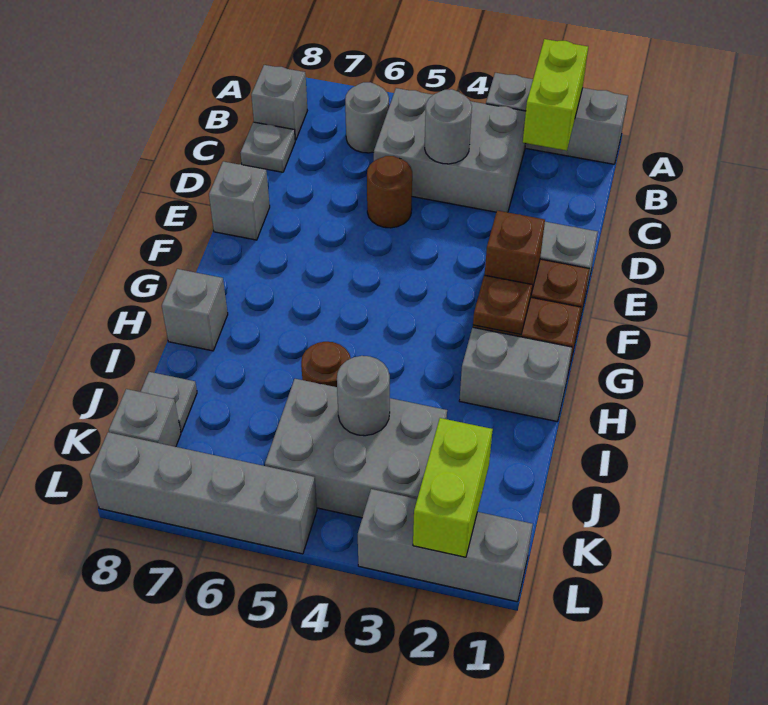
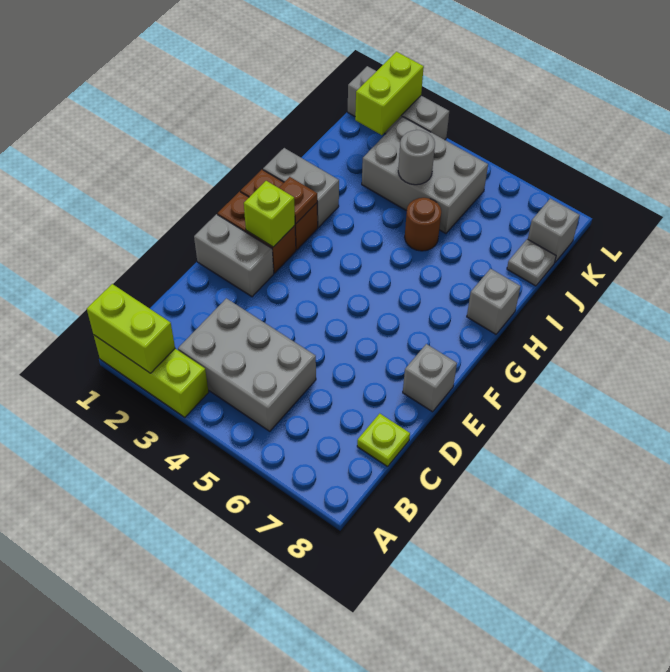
grey brick A1:A3 level 1 -> lime brick A1:A3 level 1
lime brick A2:B2 level 2 -> lime brick A1:A2 level 2
grey round brick B6 level 1 -> none
grey brick B8 level 1 -> none
grey round brick C4 level 2 -> none
grey plate C8 level 1 -> lime plate C8 level 1
brown round brick D5 level 1 -> none
brown brick F2 level 2 -> lime brick F2 level 2
grey brick L5:L8 level 1 -> none

